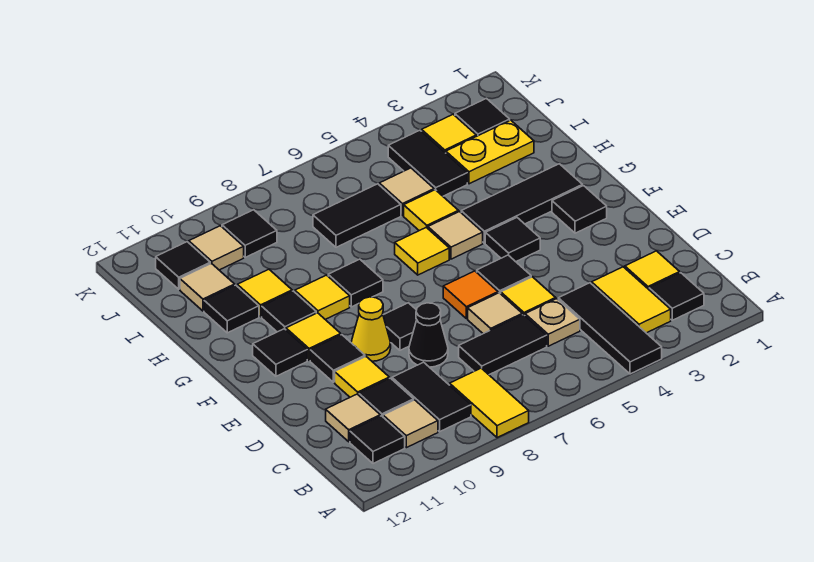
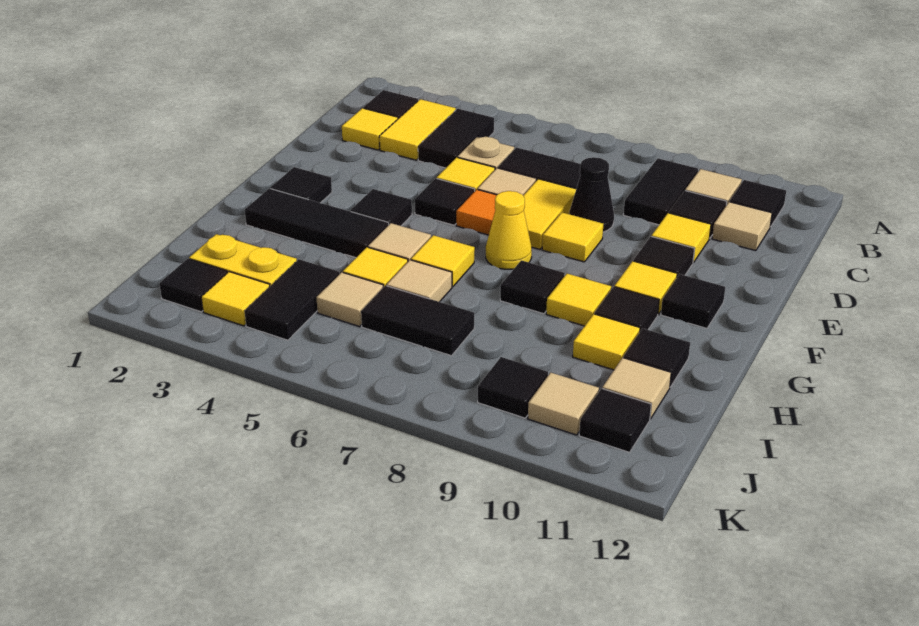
black tile A4:C4 level 1 -> black tile B4:C4 level 1
yellow tile A8:B8 level 1 -> yellow tile D7:E7 level 1
black tile E8 level 1 -> yellow tile E8 level 1
yellow cone E9 level 1 -> yellow cone F7 level 1
none -> tan tile H6 level 1

